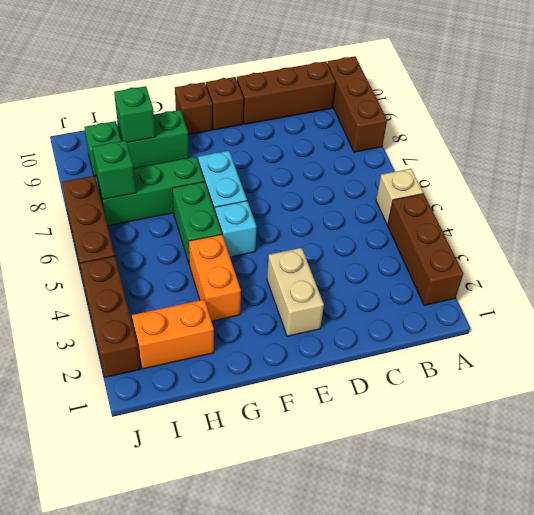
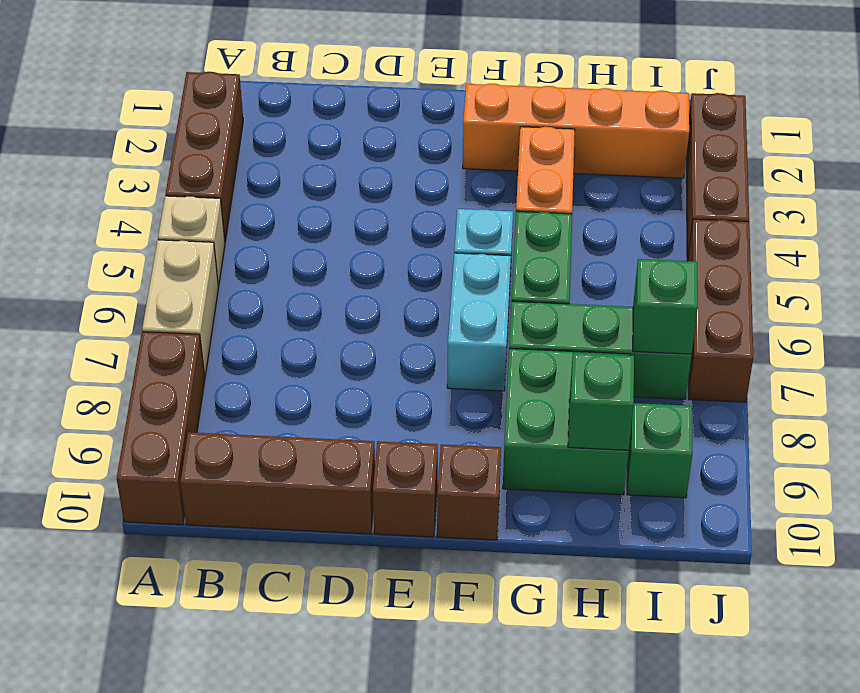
tan brick E2:E3 level 1 -> tan brick A6:A7 level 1
green brick G9:H9 level 1 -> green brick G8:H9 level 1
orange brick H2:I2 level 1 -> orange brick F2:I2 level 1

